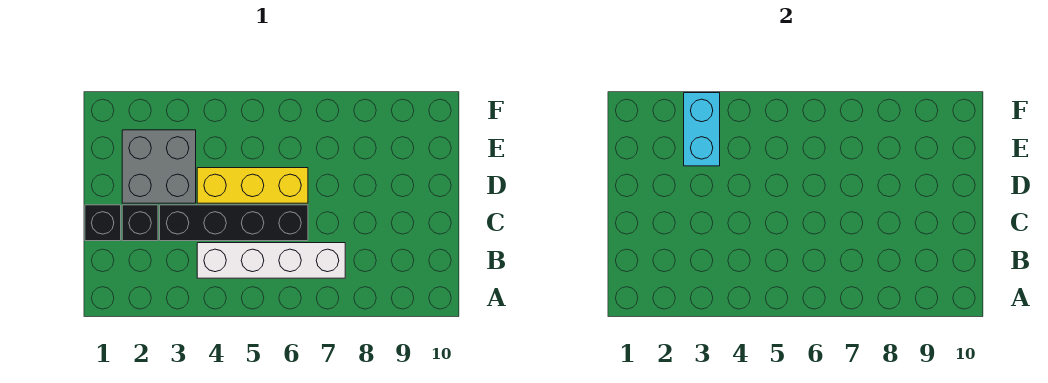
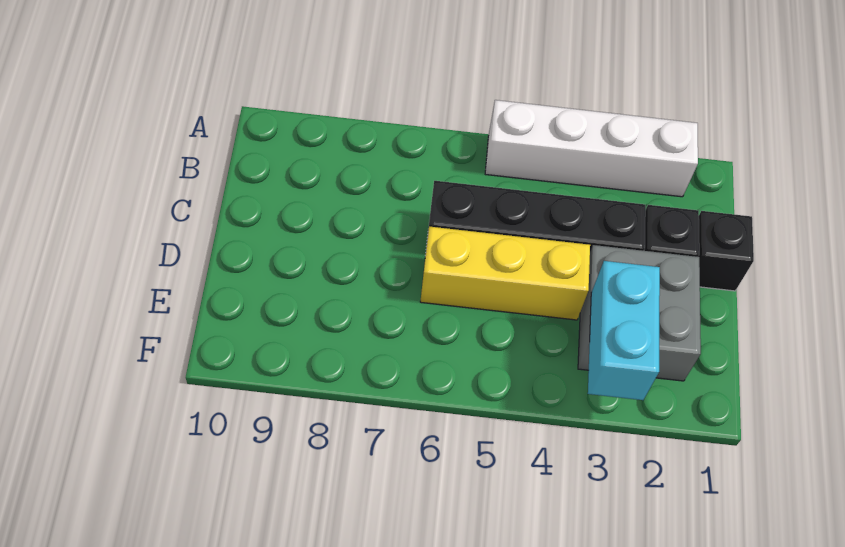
white brick B4:B7 level 1 -> white brick A2:A5 level 1

